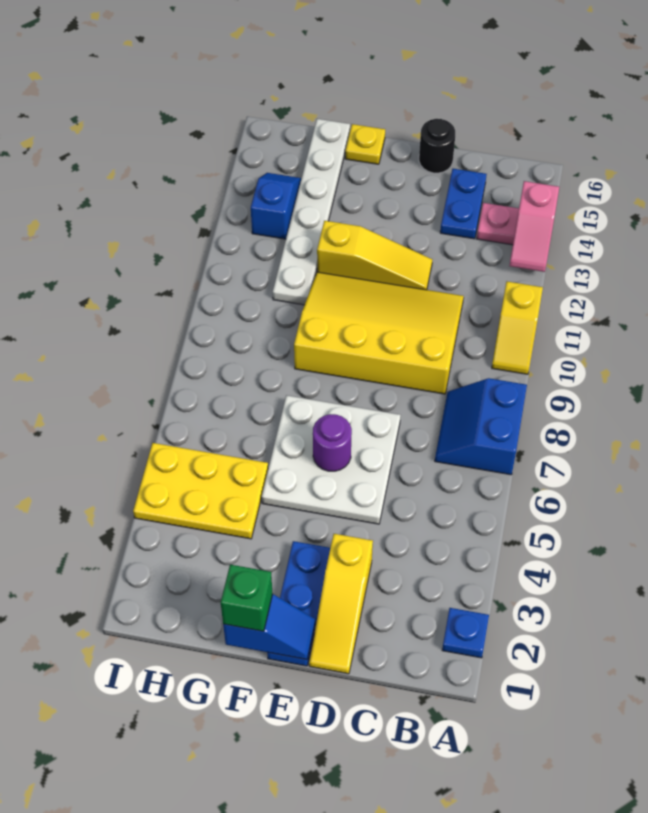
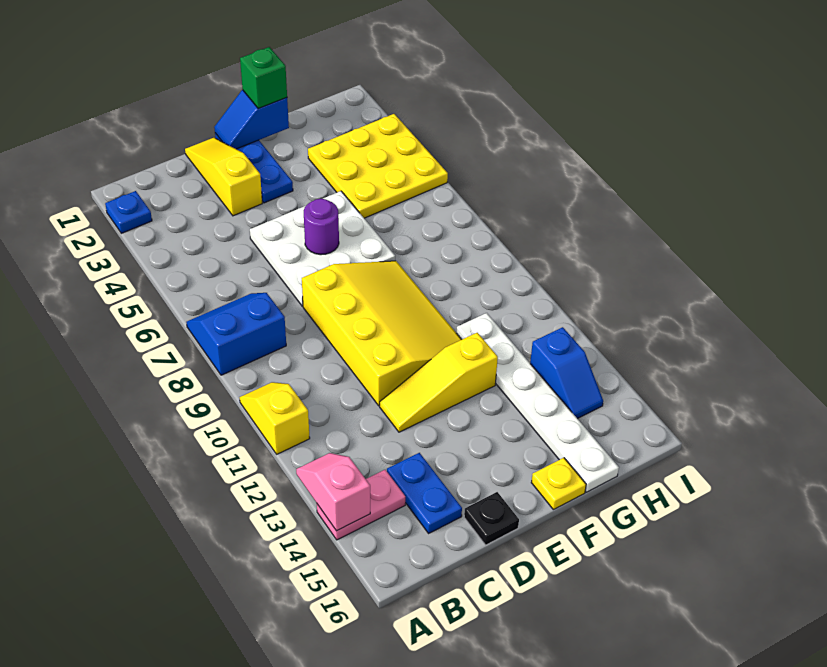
blue slope A7:B8 level 1 top A -> blue slope A7:B8 level 1 top 8
yellow slope C9:F11 level 1 top 9 -> yellow slope D8:F11 level 1 top D
black round brick D16 level 1 -> black plate D16 level 1
yellow plate G4:I5 level 1 -> yellow plate G3:I5 level 1

